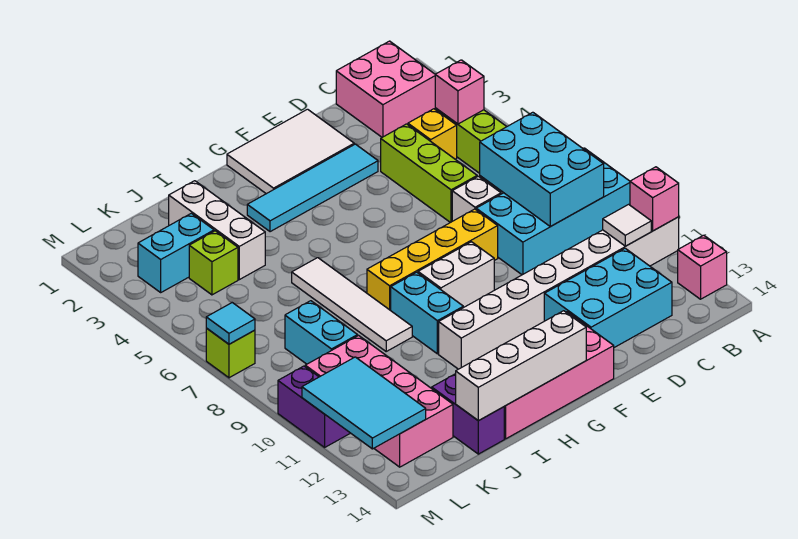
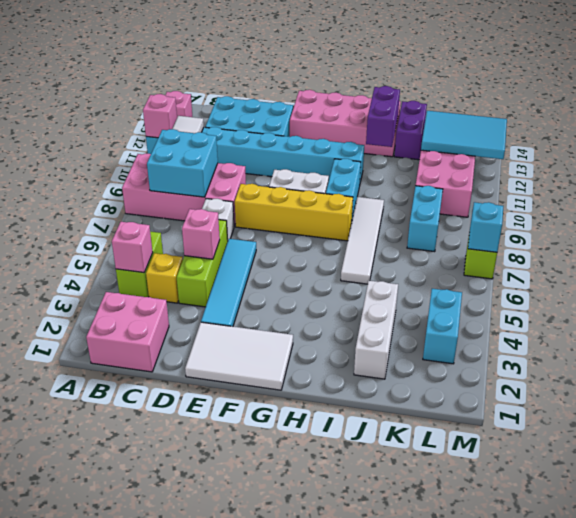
cyan brick A8:D9 level 1 -> pink brick A8:D9 level 1
white brick A11:H11 level 1 -> cyan brick A11:H11 level 1
cyan brick B7:C9 level 2 -> cyan brick B8:C9 level 2
none -> pink brick D5 level 2
cyan tile E3:H3 level 1 -> cyan tile E3:E6 level 1
white brick G14:J14 level 2 -> none
cyan brick K3:L3 level 1 -> cyan brick L3:L4 level 1
lime brick K4 level 1 -> none
cyan tile L11:M13 level 2 -> cyan tile K12:M13 level 2
cyan tile M7 level 2 -> cyan brick M7 level 2
purple brick M10:M11 level 1 -> purple brick I12:I13 level 2

